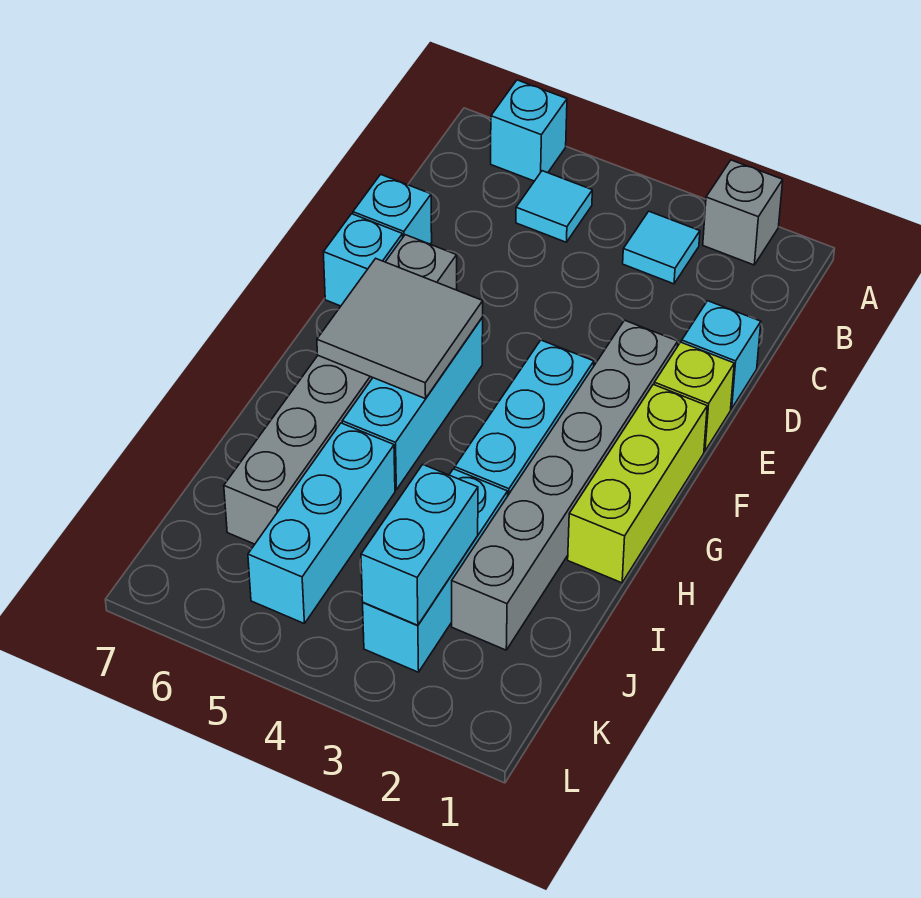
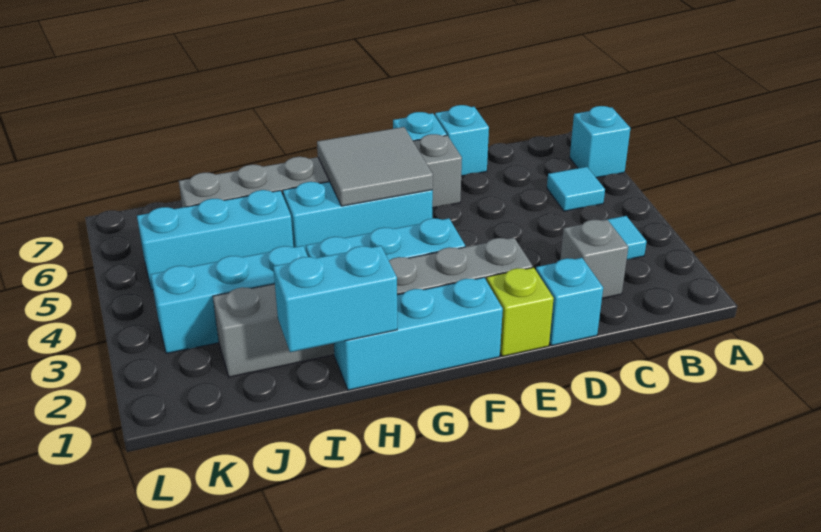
grey brick A2 level 1 -> grey brick C2 level 1
lime brick F1:H1 level 1 -> cyan brick F1:H1 level 1
cyan brick J3:K3 level 2 -> cyan brick H1:I1 level 2

